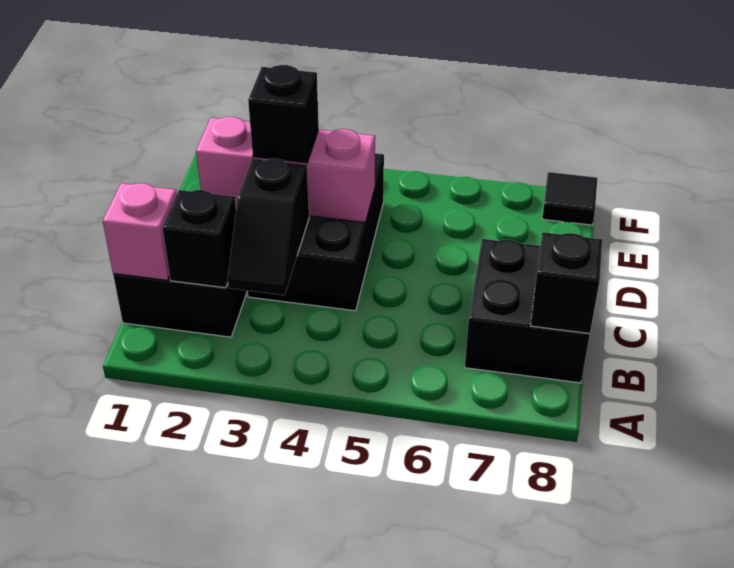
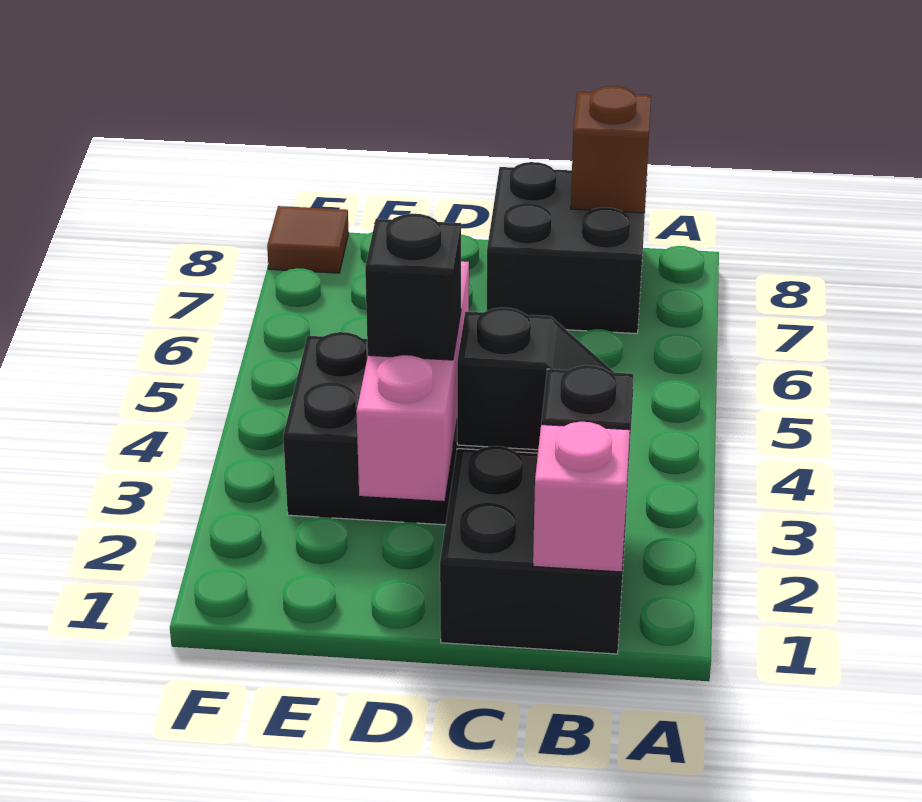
black brick B8 level 2 -> brown brick B8 level 2
black tile F8 level 1 -> brown tile F8 level 1

